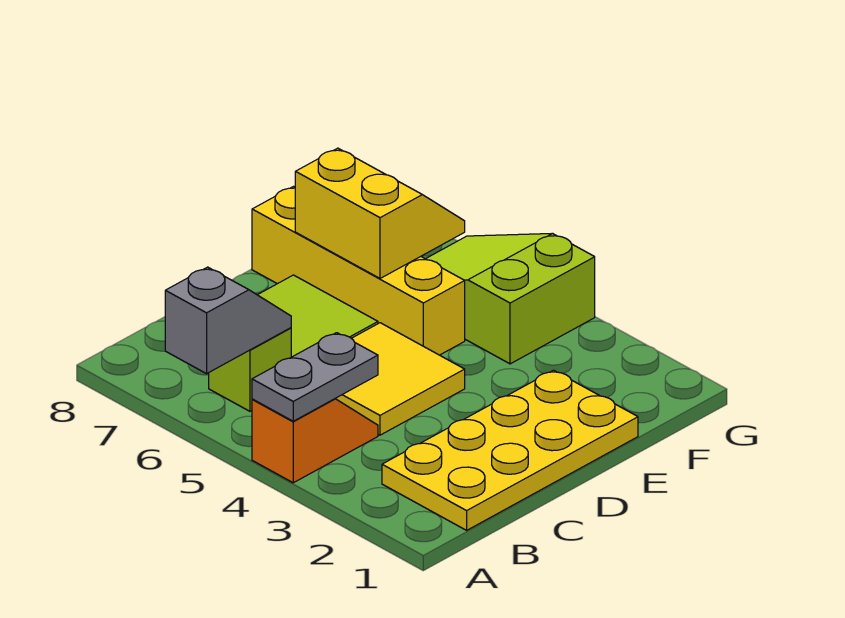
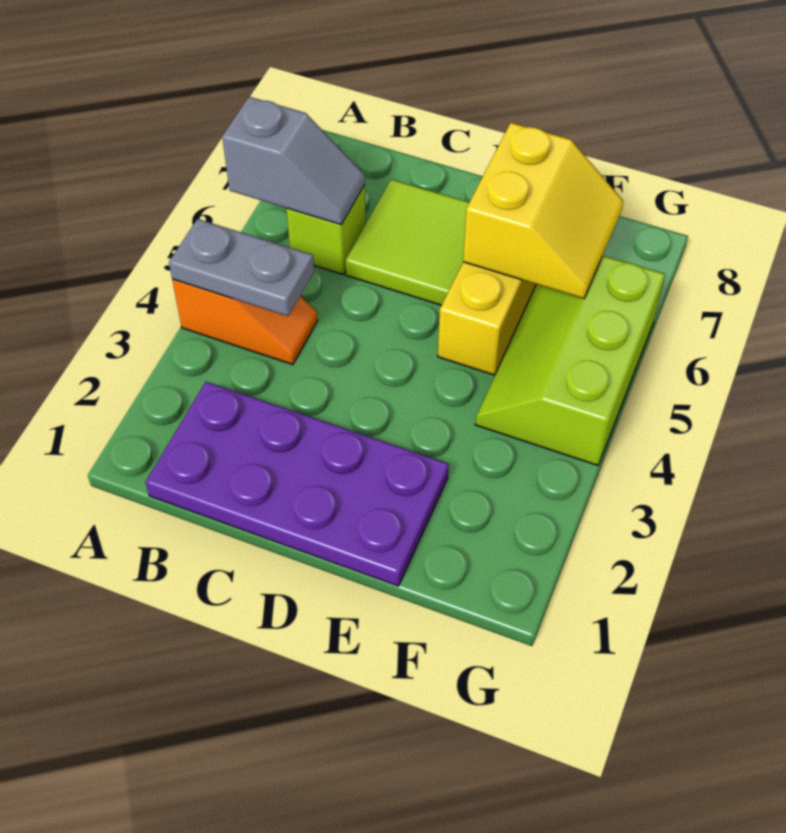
yellow plate B1:E2 level 1 -> purple plate B1:E2 level 1
yellow tile C4:D5 level 1 -> none
lime slope F4:G6 level 1 top 4 -> lime slope F4:G6 level 1 top G

